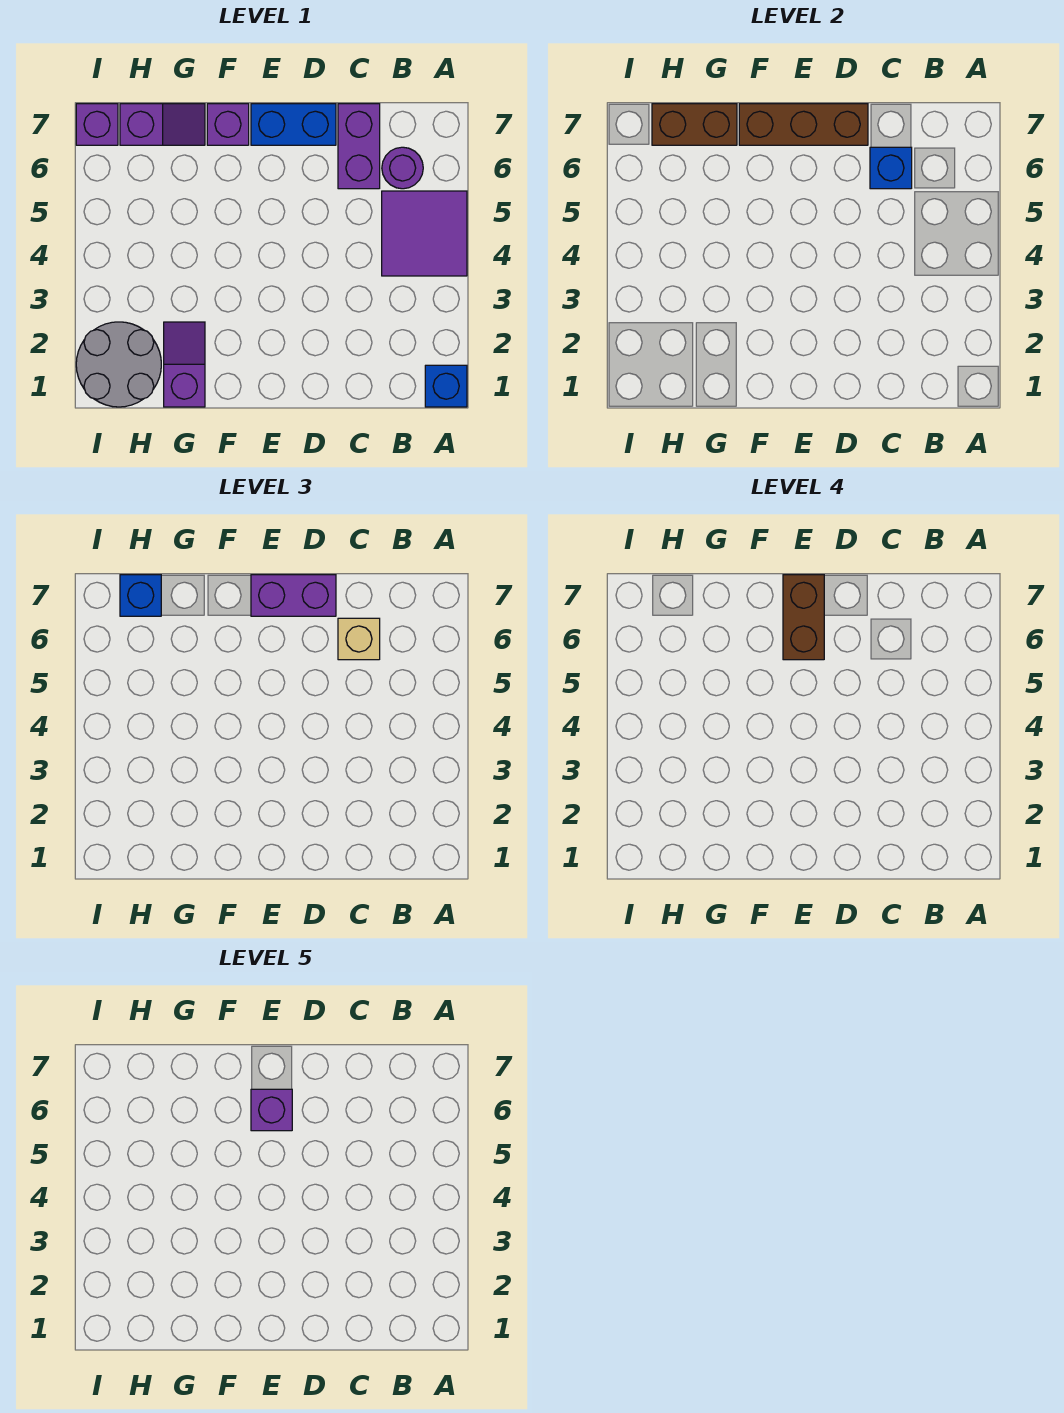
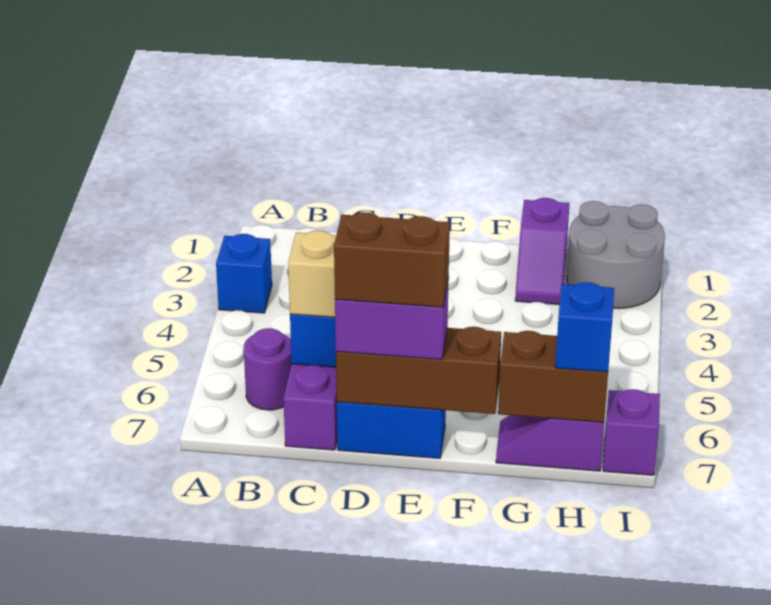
blue brick A1 level 1 -> blue brick A3 level 1
purple tile A4:B5 level 1 -> none
brown brick E6:E7 level 4 -> brown brick D7:E7 level 4
purple brick E6 level 5 -> none
purple brick F7 level 1 -> none

